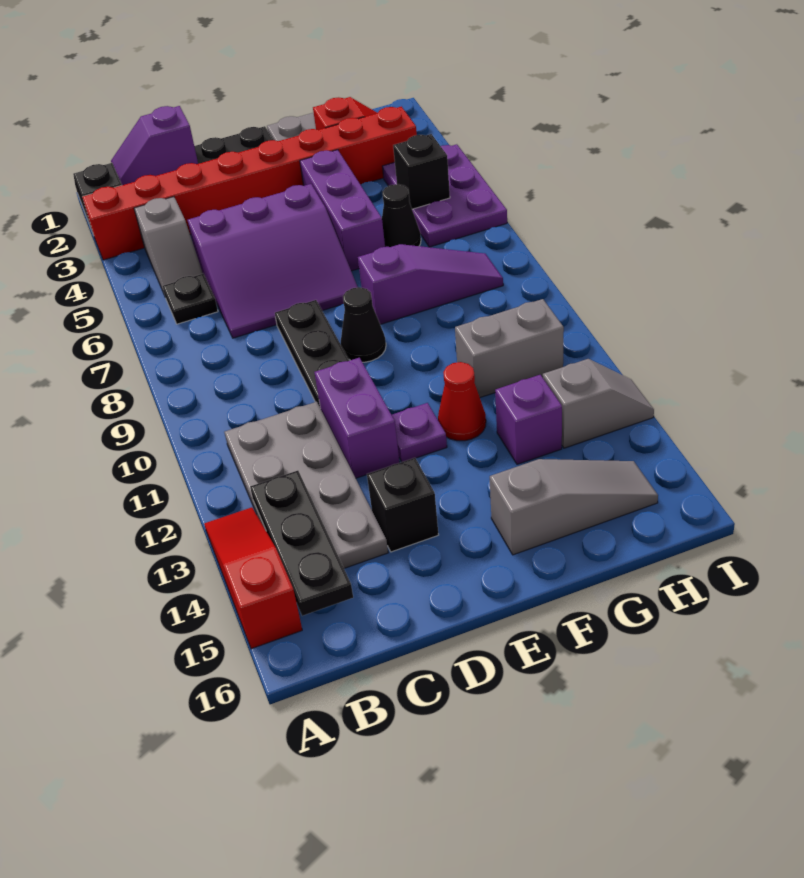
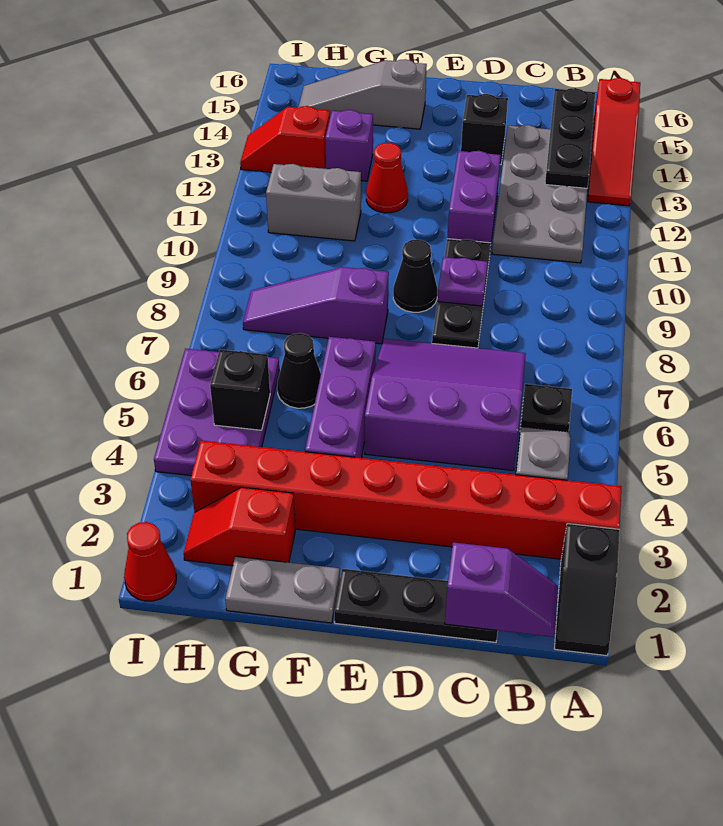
purple plate E12 level 1 -> purple plate D9 level 2
grey slope H13:I13 level 1 top H -> red slope H13:I13 level 1 top H
none -> red cone I1 level 1

